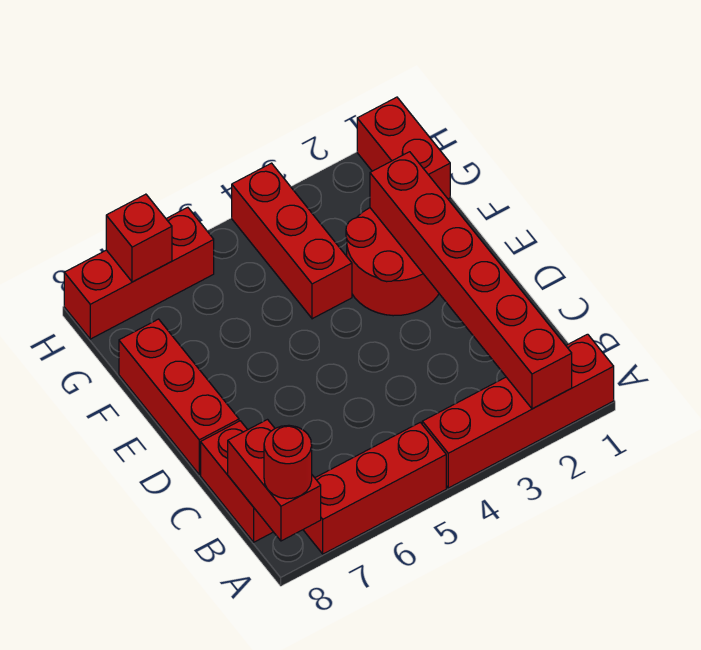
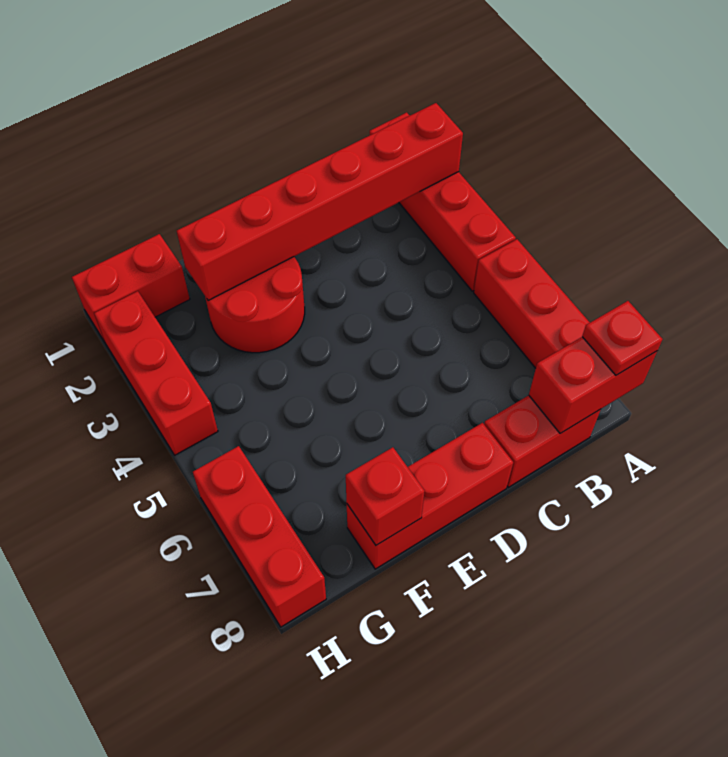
red round brick A8 level 3 -> red plate A8 level 3
red brick F4:H4 level 1 -> red brick H2:H4 level 1
red brick H7 level 2 -> red brick F8 level 2

